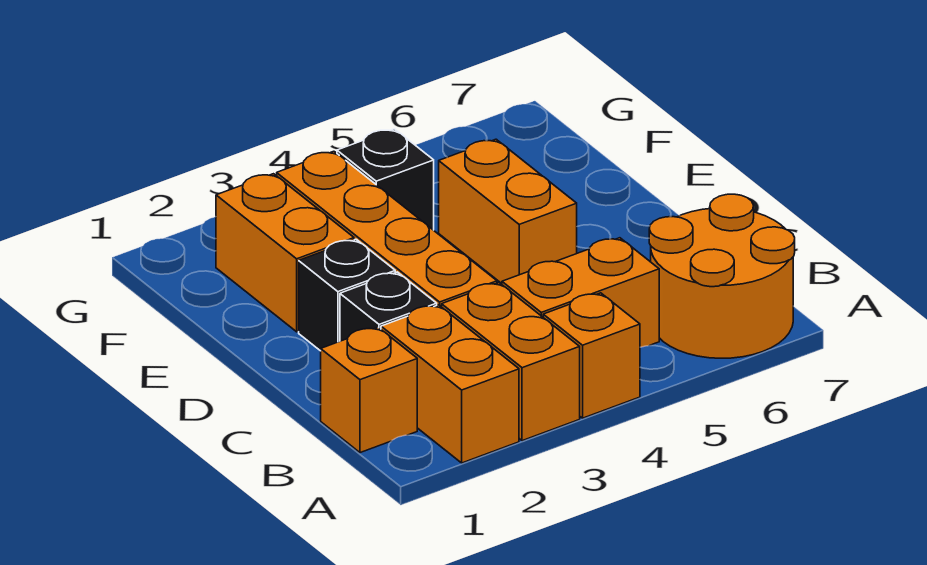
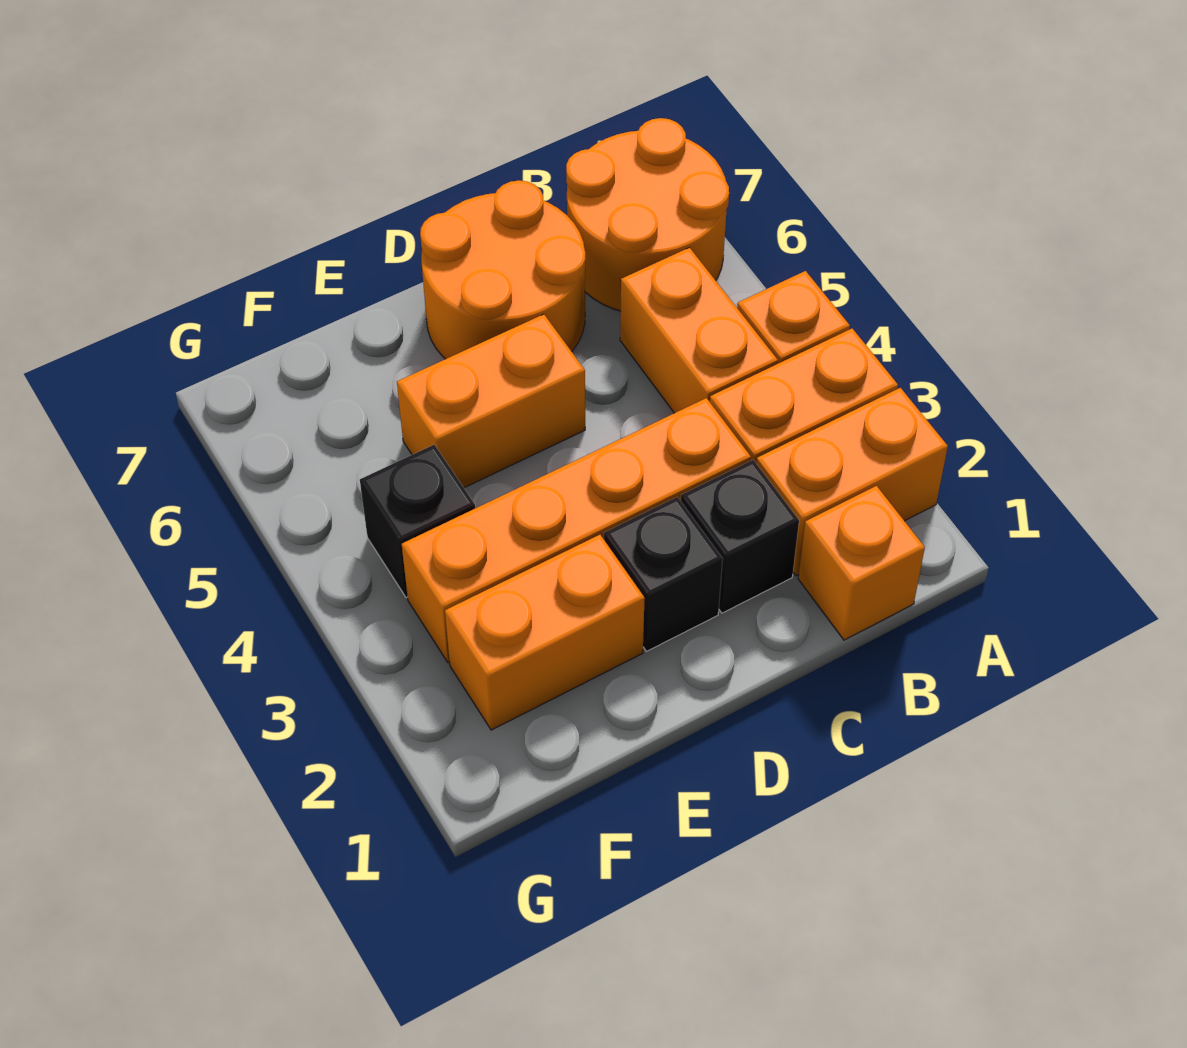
none -> orange round brick C6:D7 level 1

